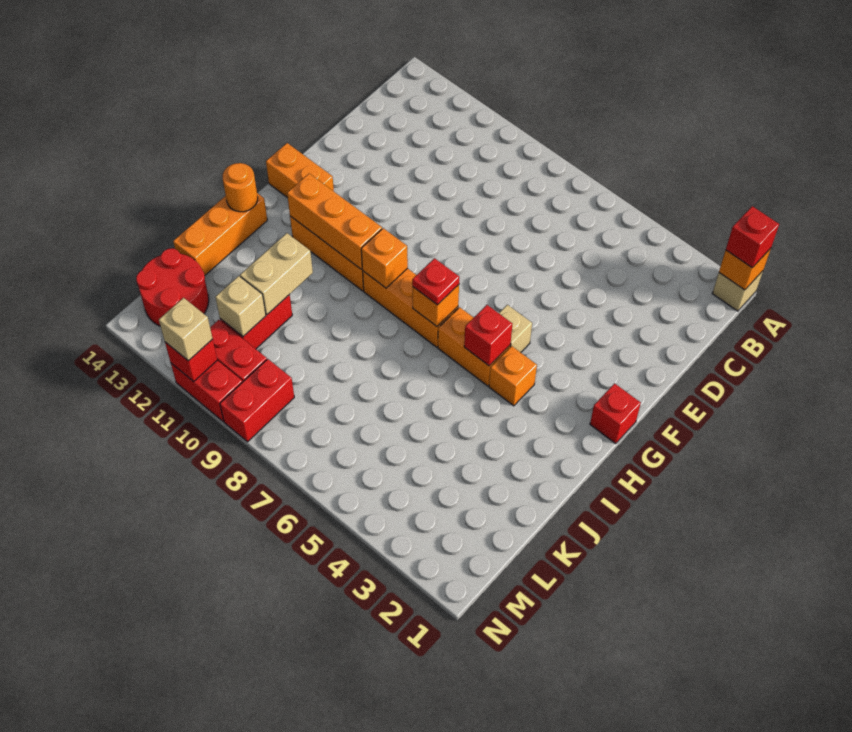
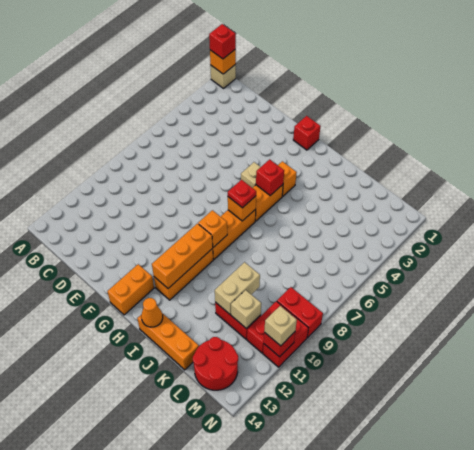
orange round brick I14 level 2 -> orange cone I14 level 2
tan brick J11:K11 level 2 -> tan brick K10:K11 level 2

